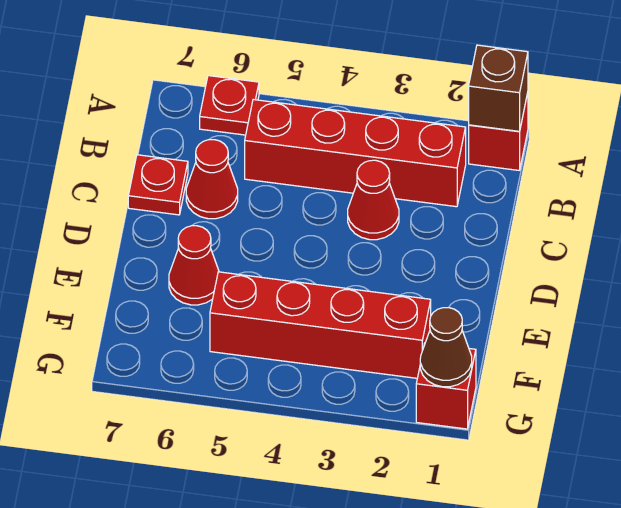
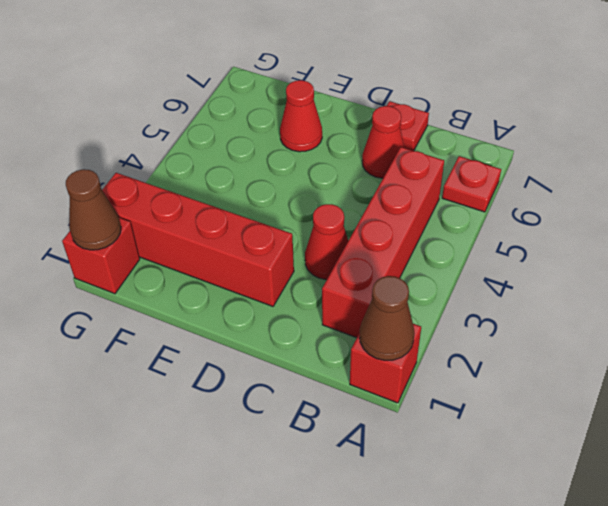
brown brick A1 level 2 -> brown cone A1 level 2
red brick F2:F5 level 1 -> red brick D2:G2 level 1

